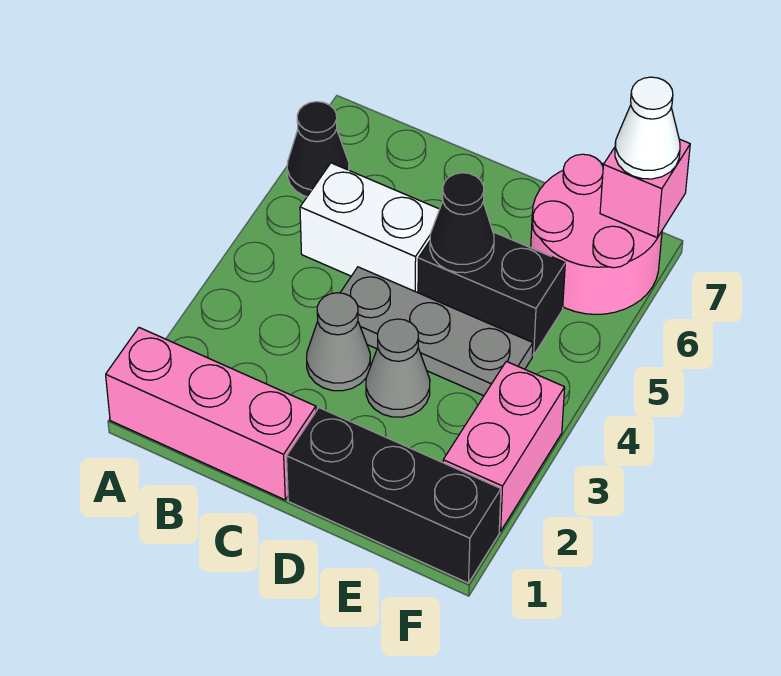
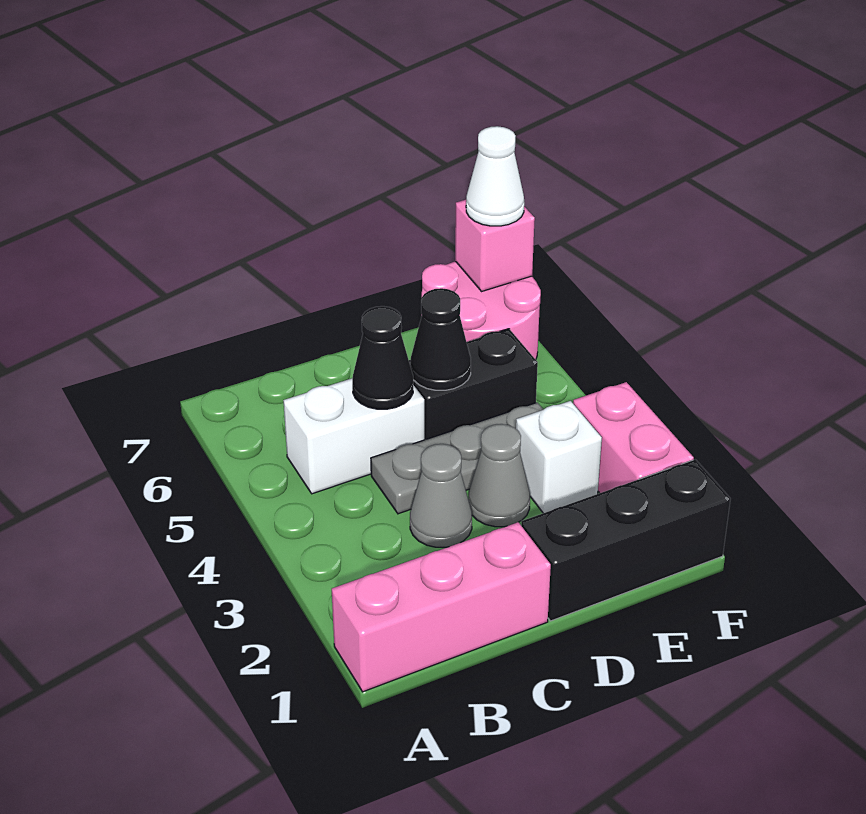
black cone A6 level 1 -> black cone C5 level 2
none -> white brick E3 level 1

